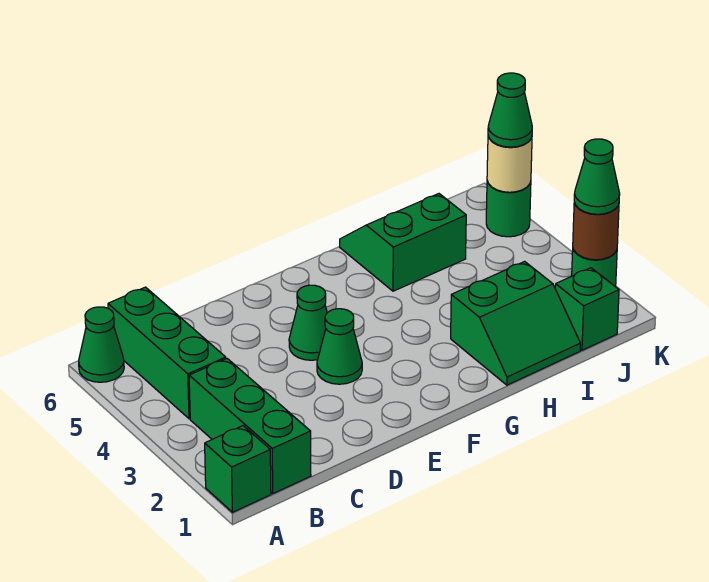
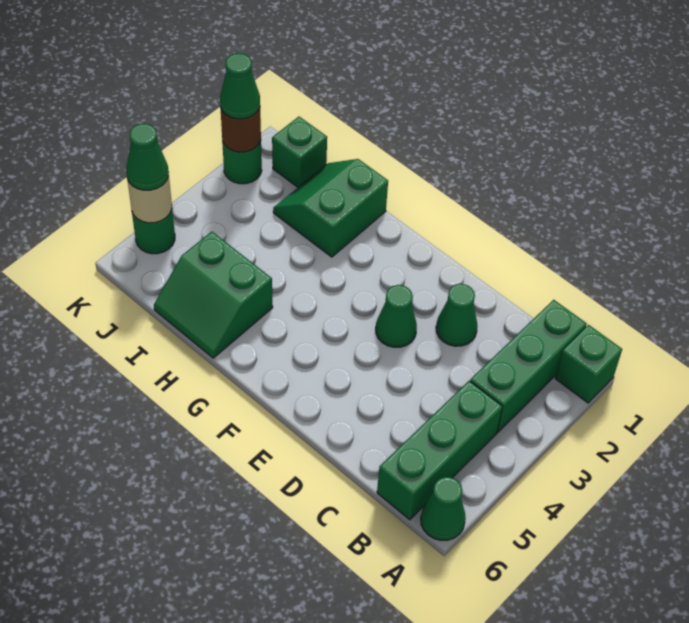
green cone E4 level 1 -> green cone D2 level 1
green slope H1:I2 level 1 top 2 -> green slope H1:I2 level 1 top H

